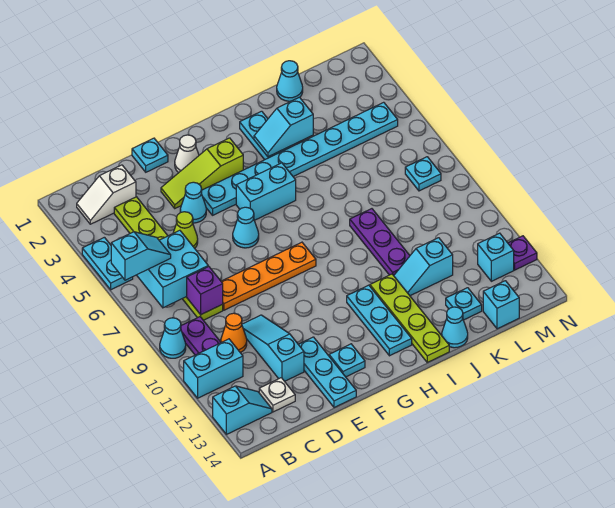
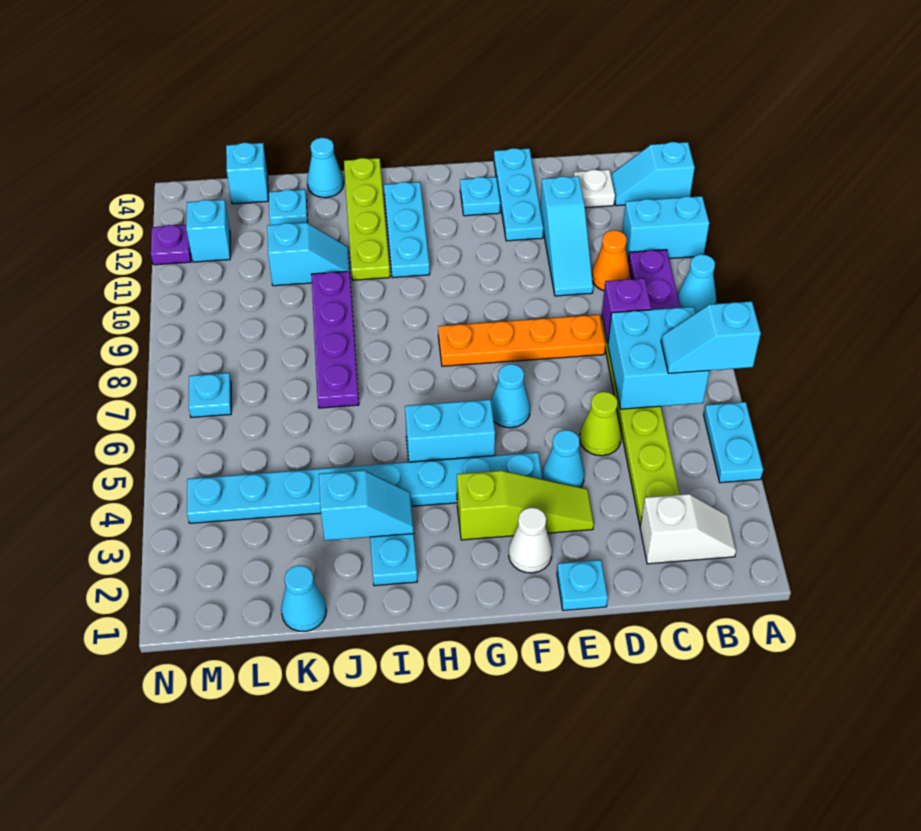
purple plate J8:J10 level 1 -> purple plate J7:J10 level 1

